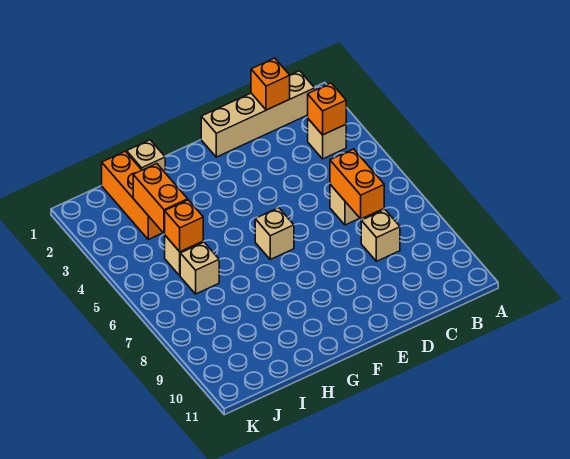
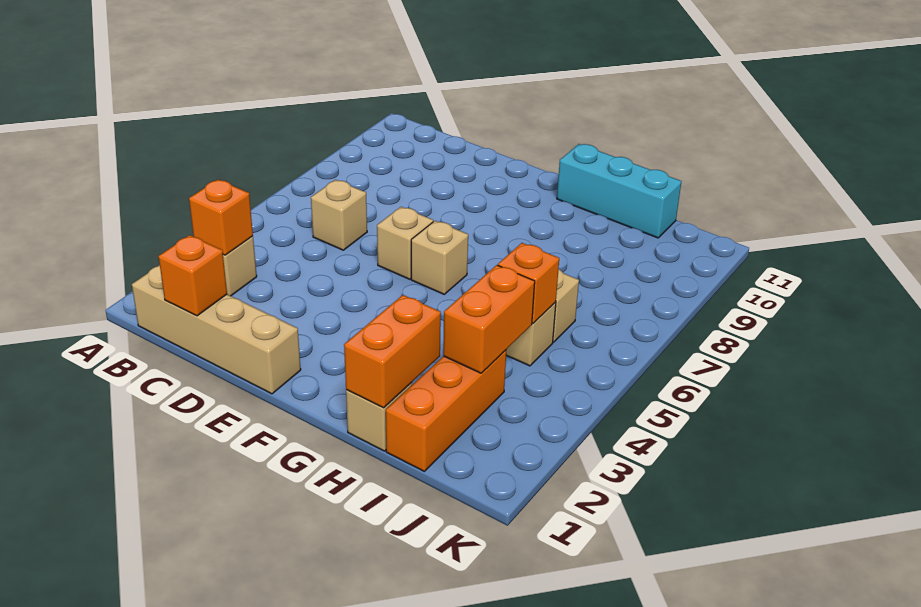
orange brick C6:C7 level 2 -> orange brick H1:H2 level 2
tan brick C8 level 1 -> tan brick E6 level 1
none -> cyan brick G11:I11 level 1

